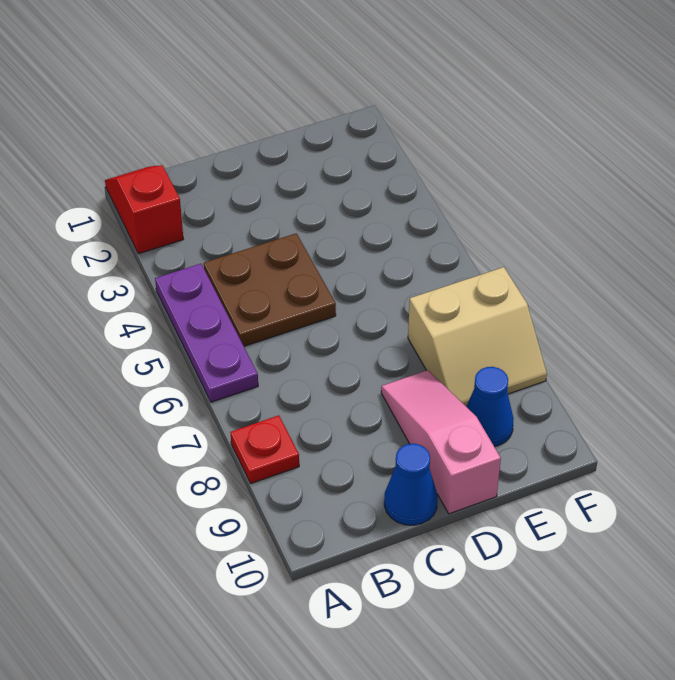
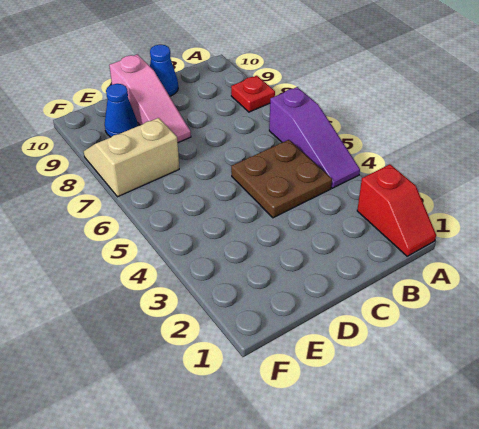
purple plate A4:A6 level 1 -> purple slope A4:A6 level 1 top 6

